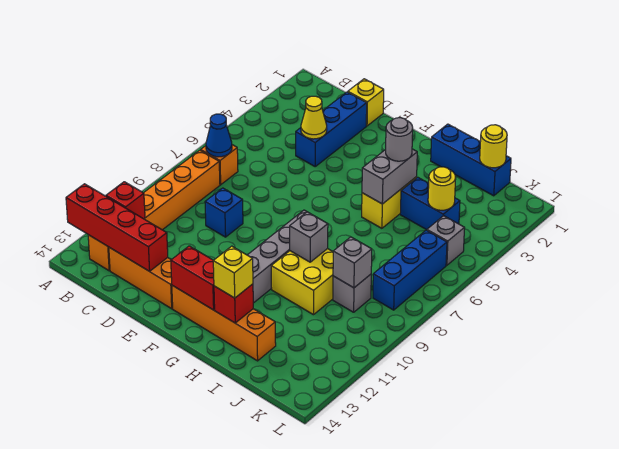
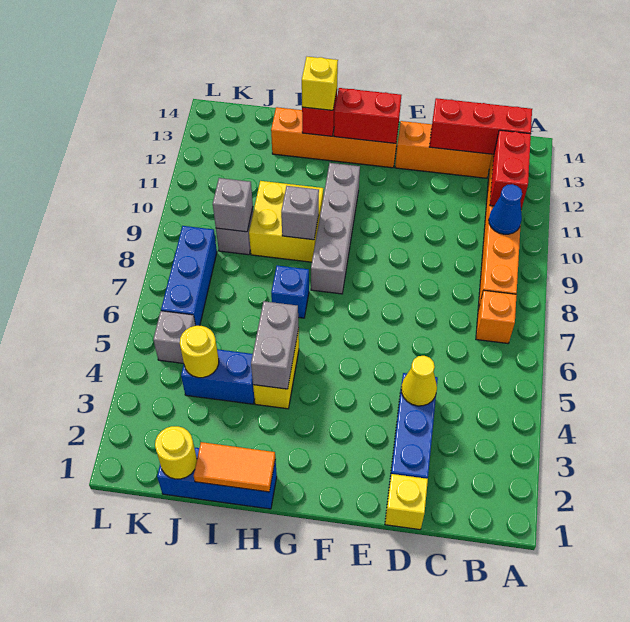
red brick A13:D13 level 2 -> red brick B13:D13 level 2
blue cone B7 level 2 -> blue cone B10 level 2
red brick B12 level 2 -> red brick B11:B12 level 2
blue brick D9 level 1 -> blue brick H7 level 1
none -> orange tile H1:I1 level 2
grey round brick H4 level 3 -> none

